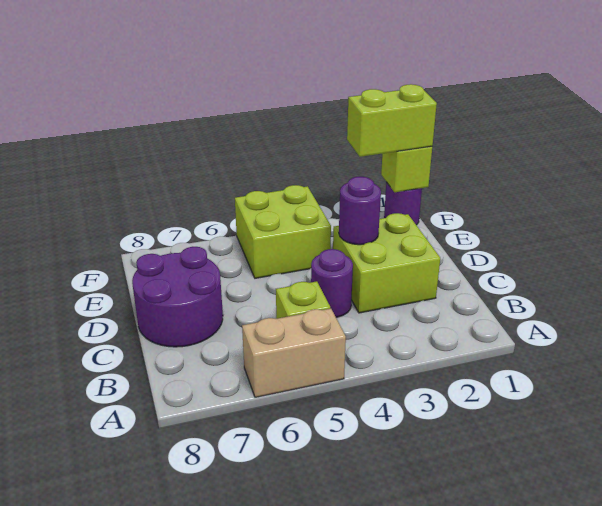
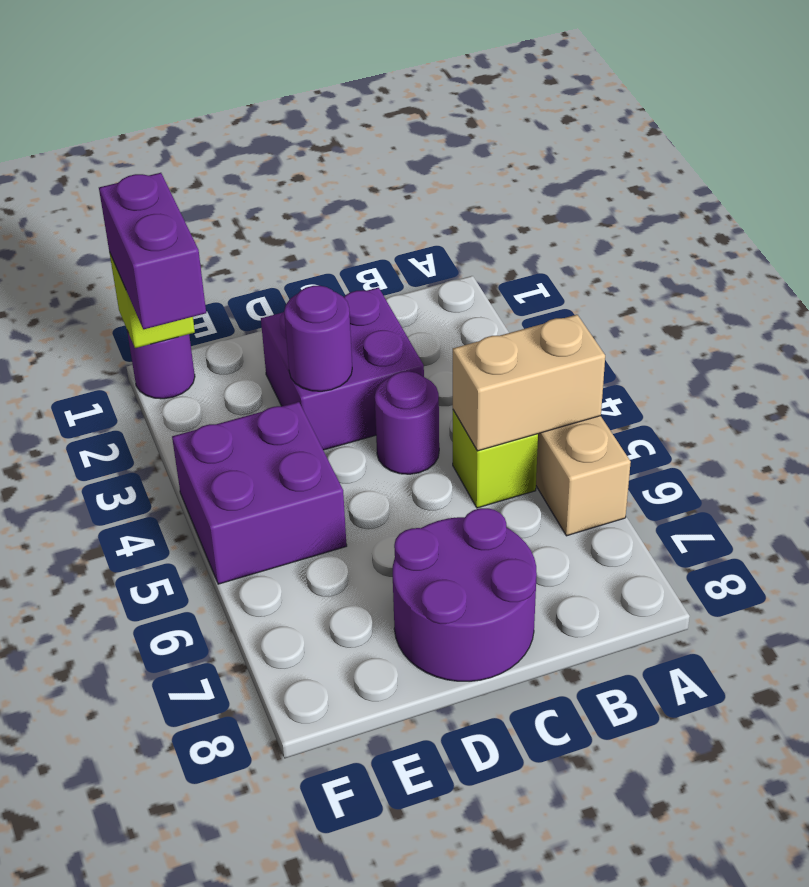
none -> tan brick A5:B5 level 2
lime brick C2:D3 level 1 -> purple brick C2:D3 level 1
lime brick E4:F5 level 1 -> purple brick E4:F5 level 1
lime brick F1:F2 level 3 -> purple brick F1:F2 level 3

